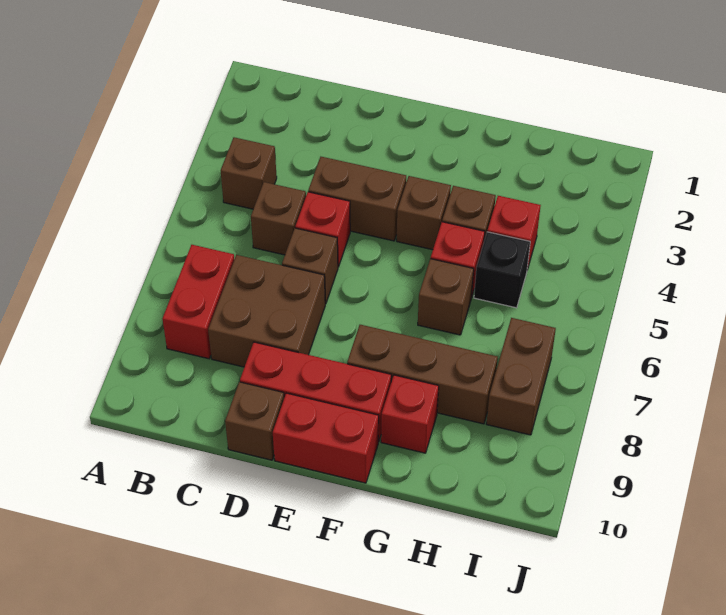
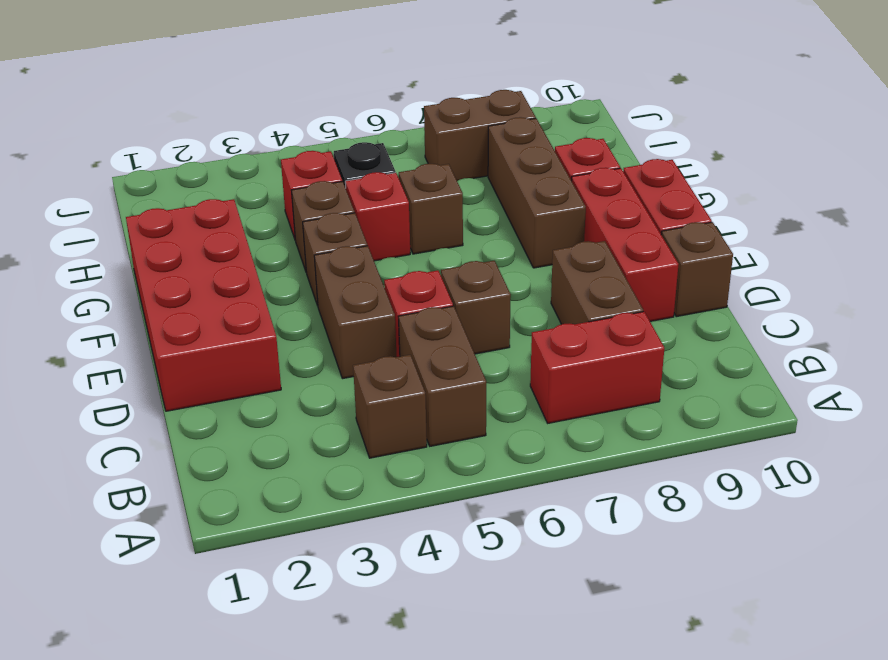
brown brick C5 level 1 -> brown brick B5:C5 level 1
brown brick C7:D8 level 1 -> brown brick C8:D8 level 1
none -> red brick D1:G2 level 1

